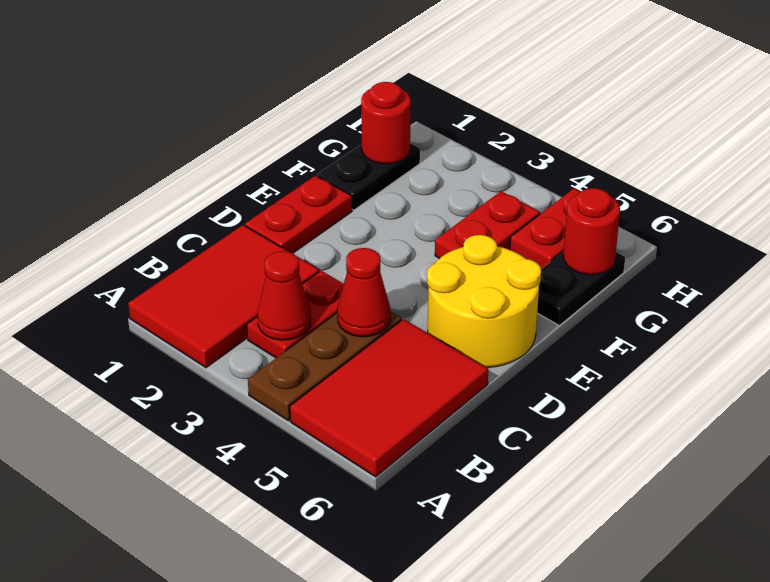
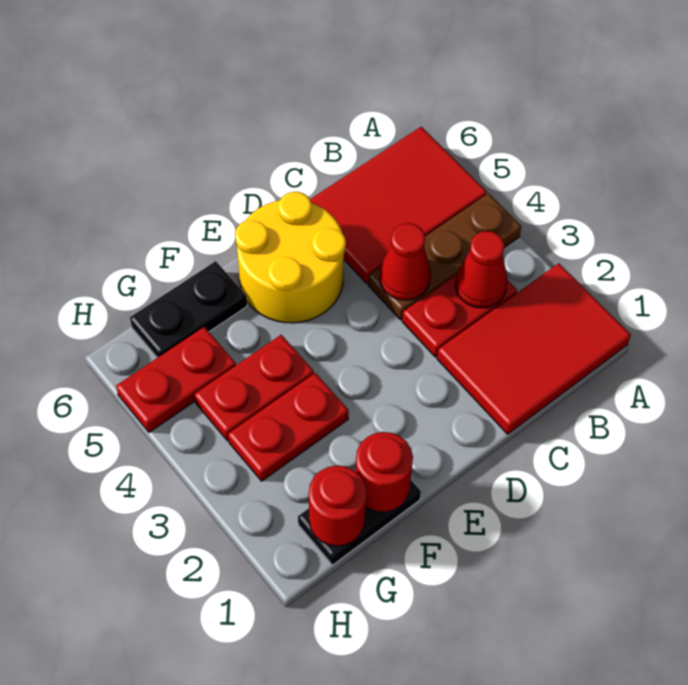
red plate D1:E1 level 1 -> red plate F3:G3 level 1
red round brick G6 level 2 -> red round brick F1 level 2

